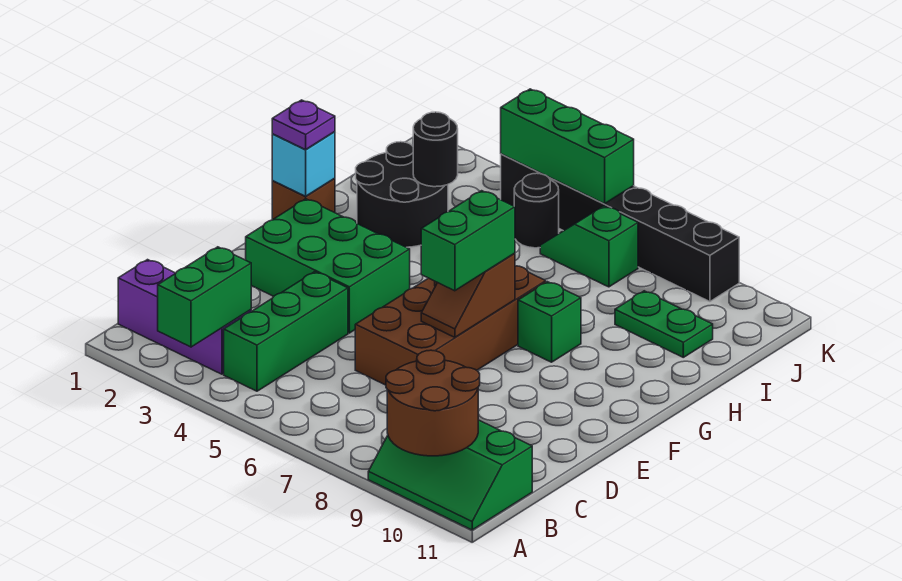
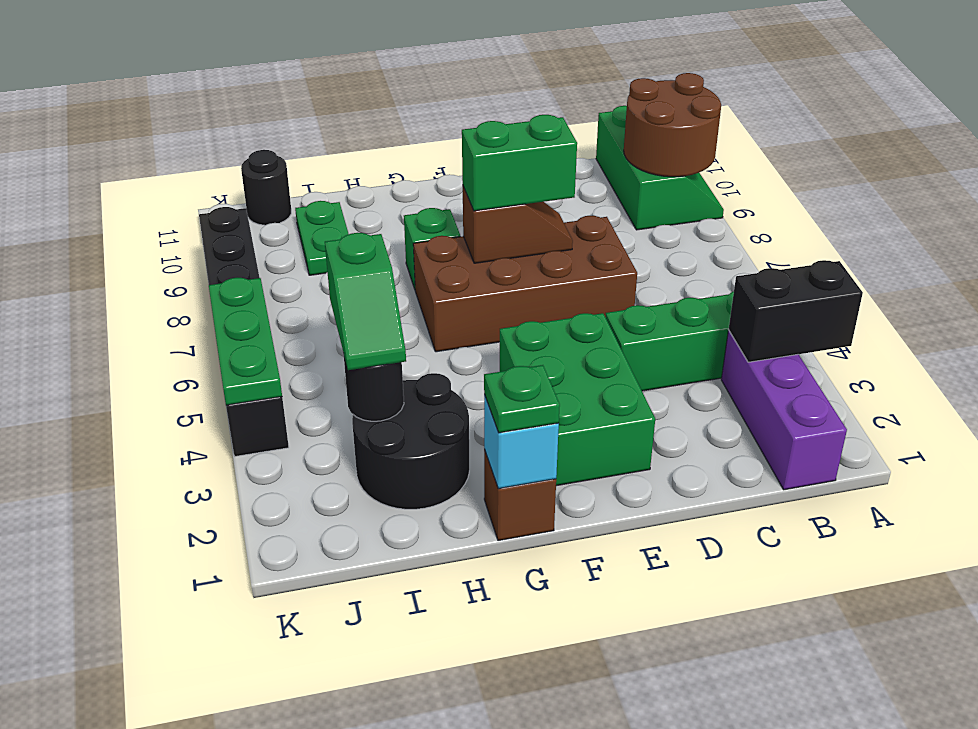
green brick A3:B3 level 2 -> black brick A3:B3 level 2
purple plate G1 level 3 -> green plate G1 level 3
black round brick J5 level 1 -> black round brick J11 level 1
green slope J6:J7 level 1 top 7 -> green slope I3:I4 level 3 top 4
green brick K4:K6 level 2 -> green plate K4:K6 level 2

